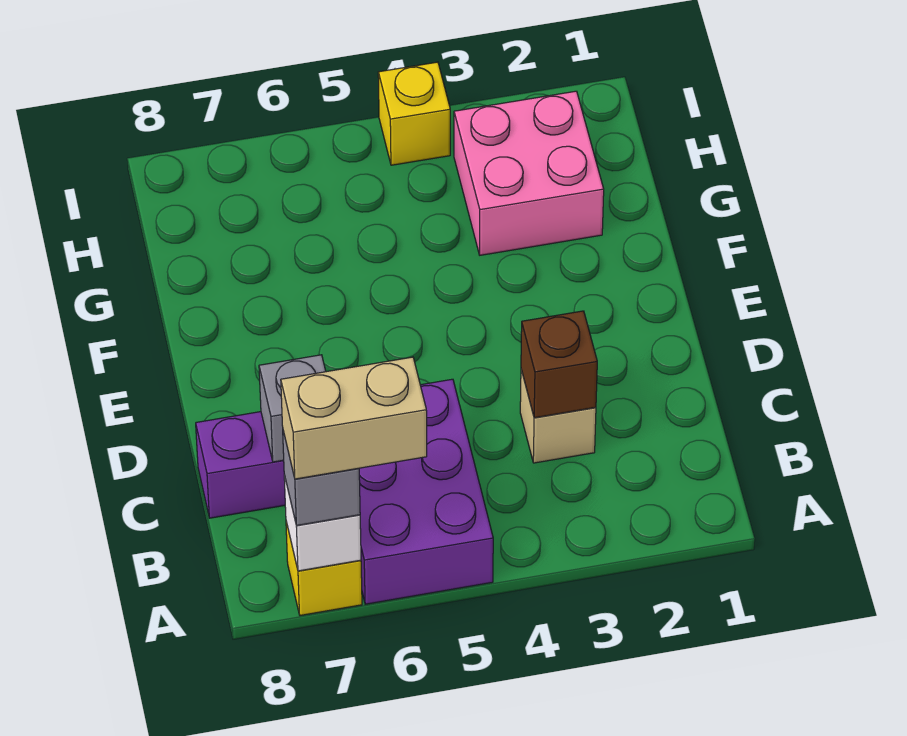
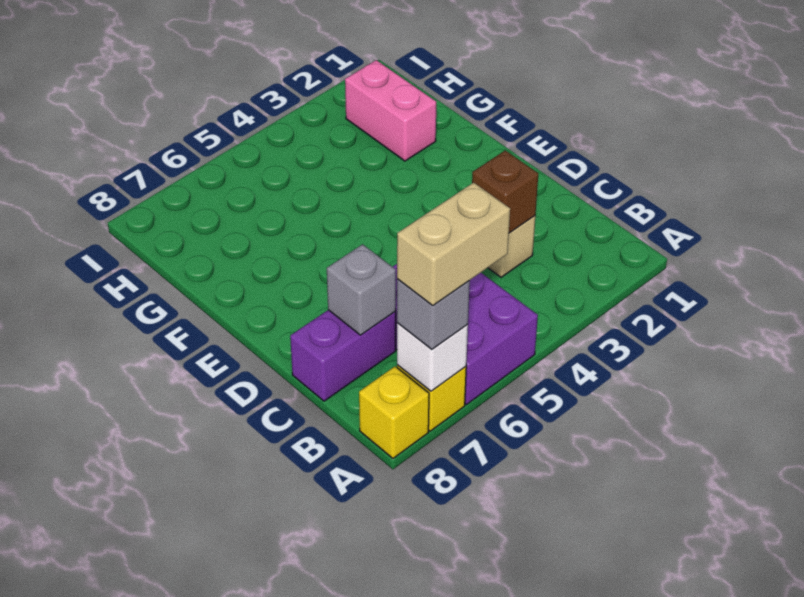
pink brick G2:H3 level 1 -> pink brick G2:H2 level 1
yellow brick I4 level 1 -> yellow brick A8 level 1

